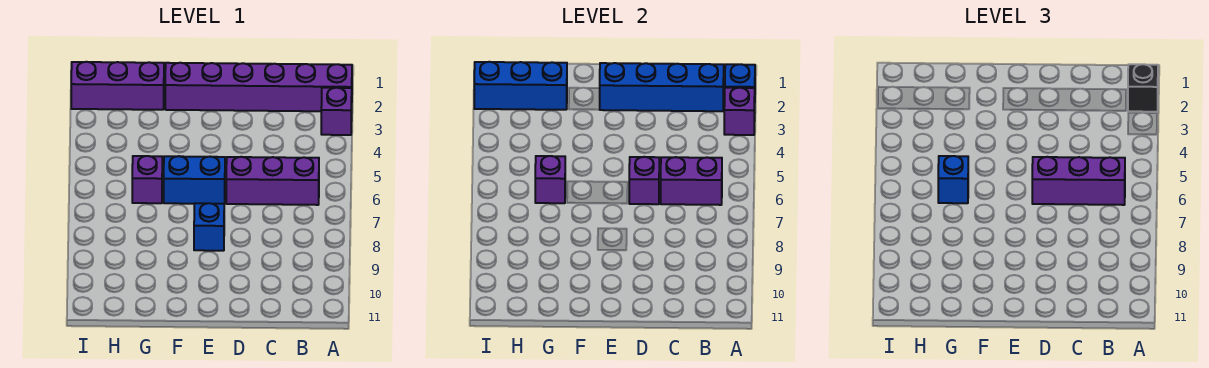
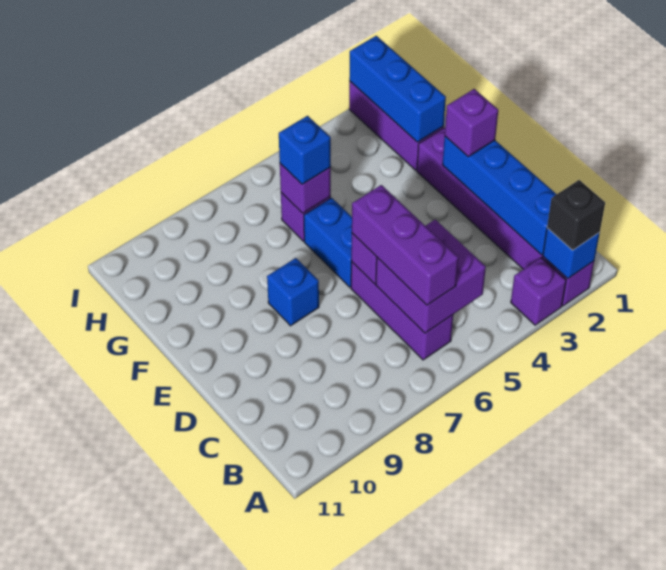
purple brick A3 level 2 -> purple brick E2 level 3
purple brick B6:C6 level 2 -> purple brick B5:C6 level 2

